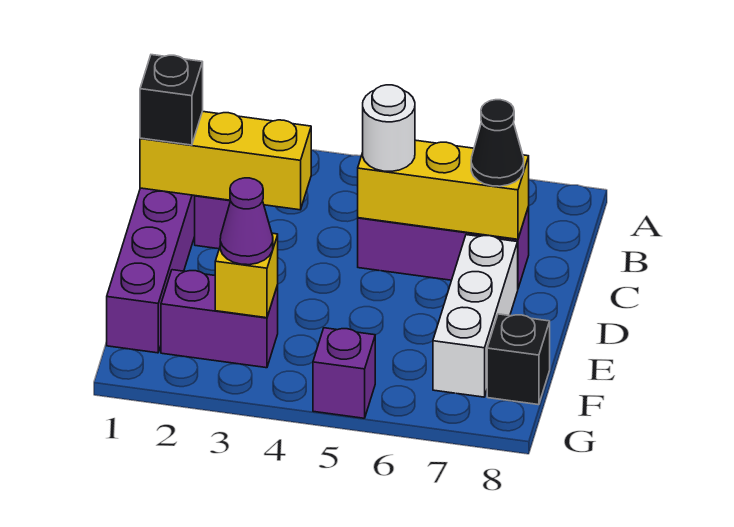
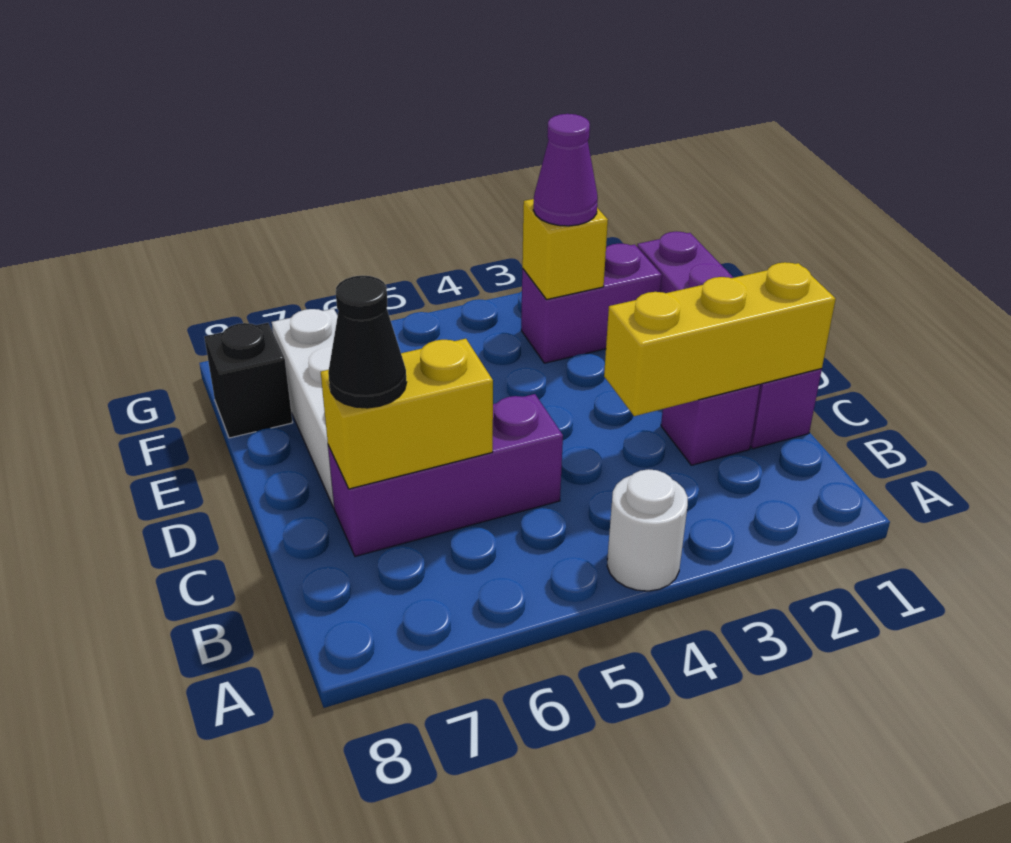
black brick C1 level 3 -> none
yellow brick C5:C7 level 2 -> yellow brick C6:C7 level 2
white round brick C5 level 3 -> white round brick A4 level 1
purple brick G5 level 1 -> none

